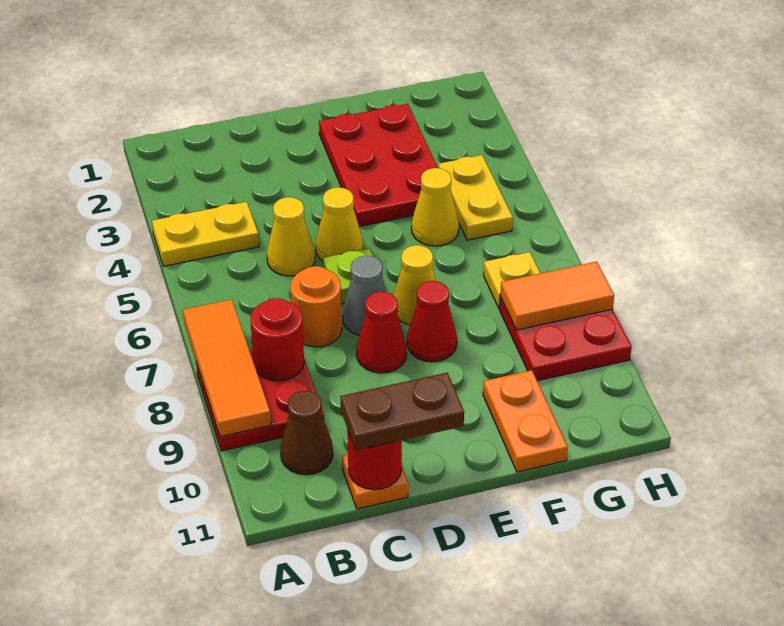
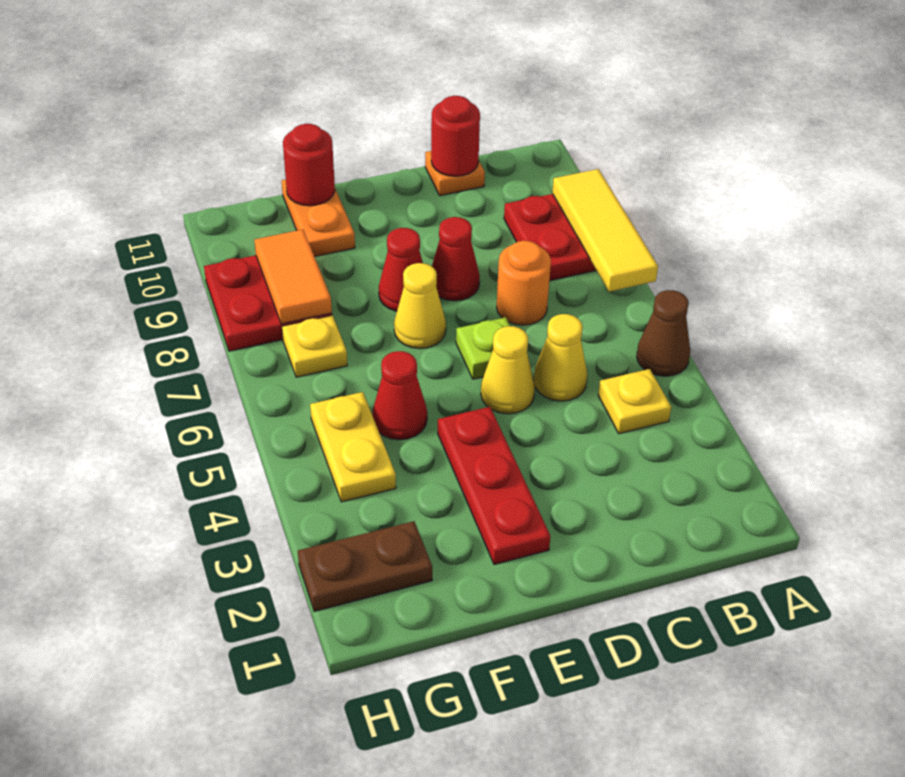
yellow plate A4:B4 level 1 -> yellow plate B4 level 1
orange tile A7:A9 level 2 -> yellow tile A7:A9 level 2
red round brick B8 level 2 -> red round brick F11 level 2
brown cone B10 level 1 -> brown cone A5 level 1
brown plate C11:D11 level 3 -> brown plate G2:H2 level 1
grey cone D7 level 1 -> none
red plate E2:F4 level 1 -> red plate E2:E4 level 1
yellow cone F5 level 1 -> red cone F5 level 1
orange tile G8:H8 level 2 -> orange tile G8:G9 level 2

